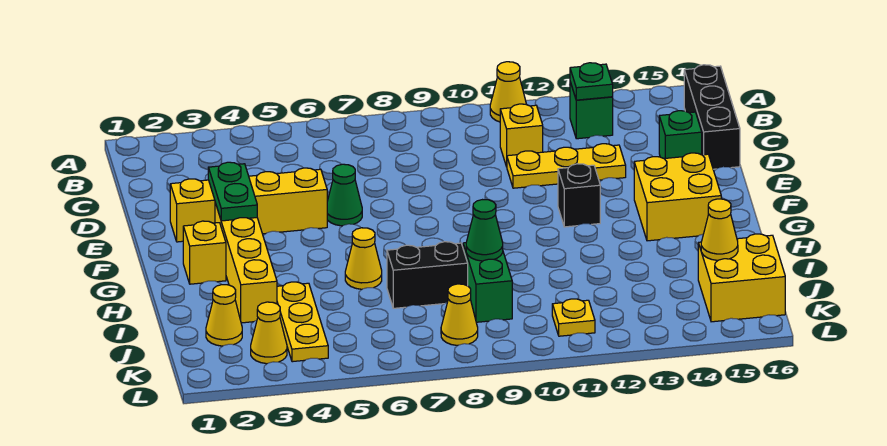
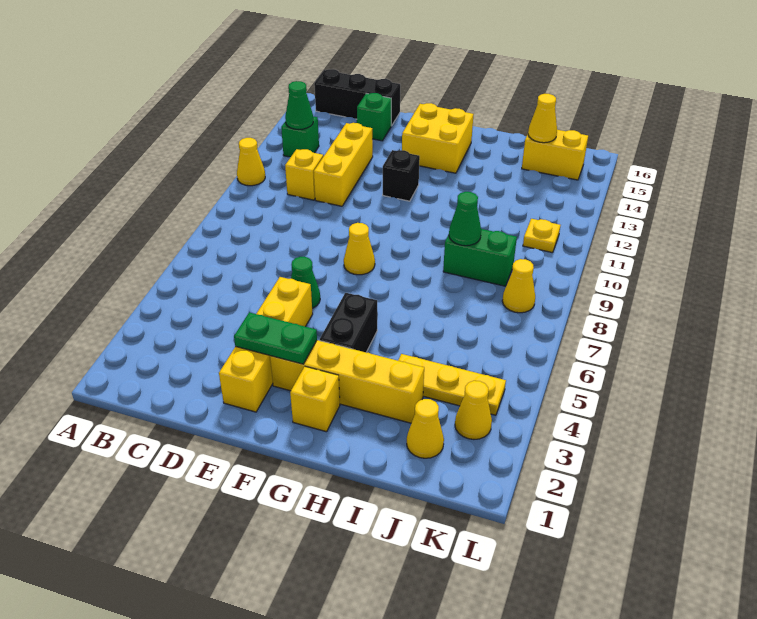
green plate B13 level 2 -> green cone B13 level 2
yellow plate D11:D13 level 1 -> yellow brick D11:D13 level 1
yellow cone H6 level 1 -> yellow cone F8 level 1
black brick I7:I8 level 1 -> black brick G4:G5 level 1
yellow brick J15:K16 level 1 -> yellow brick J15:K15 level 1

